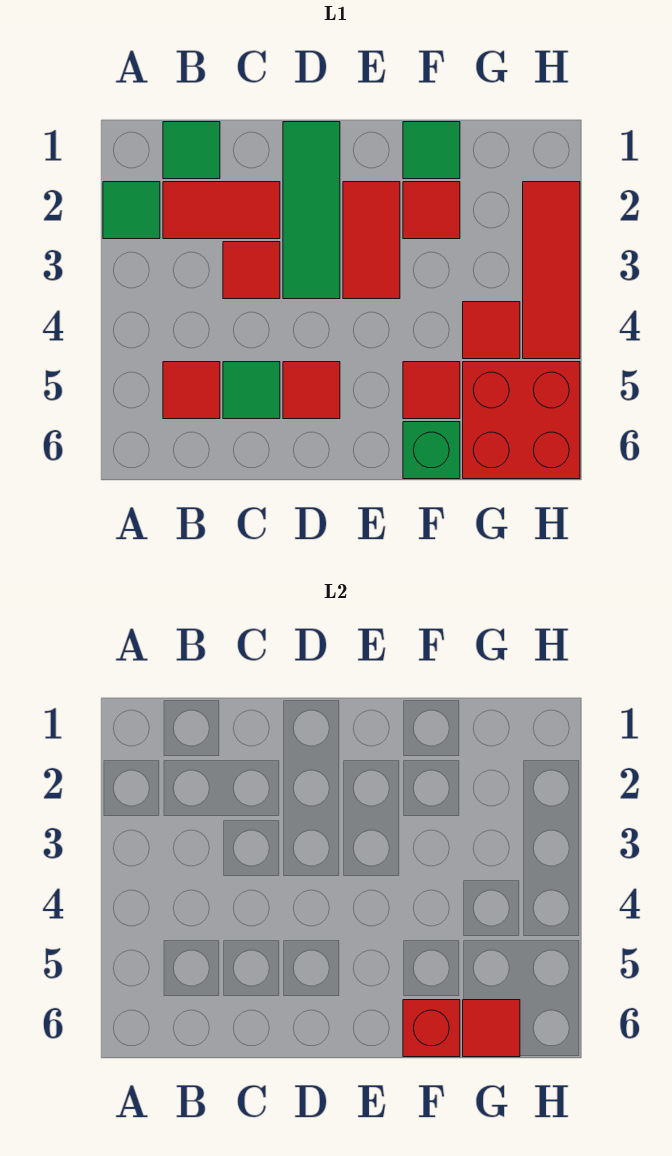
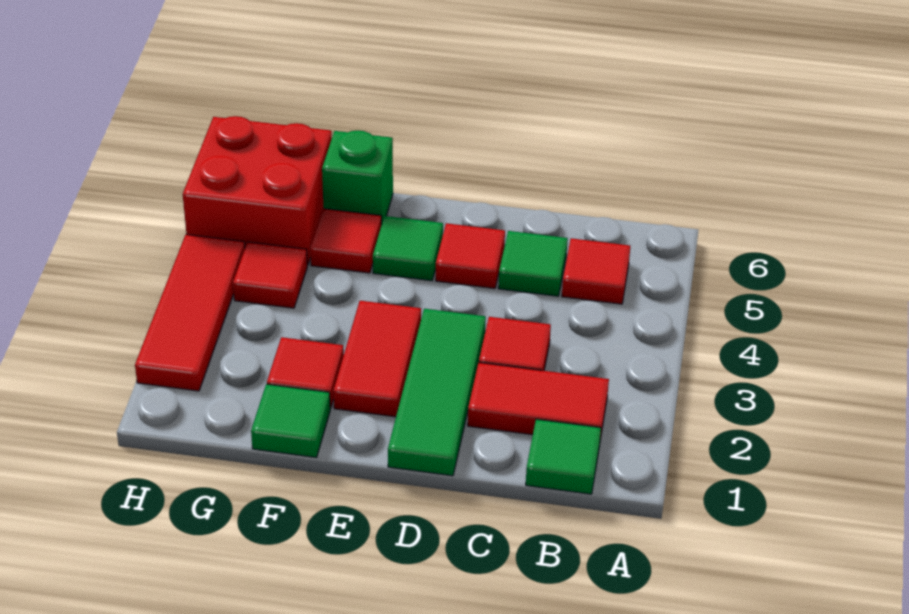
green tile A2 level 1 -> green tile E5 level 1
red brick F6 level 2 -> none
red tile G6 level 2 -> none

